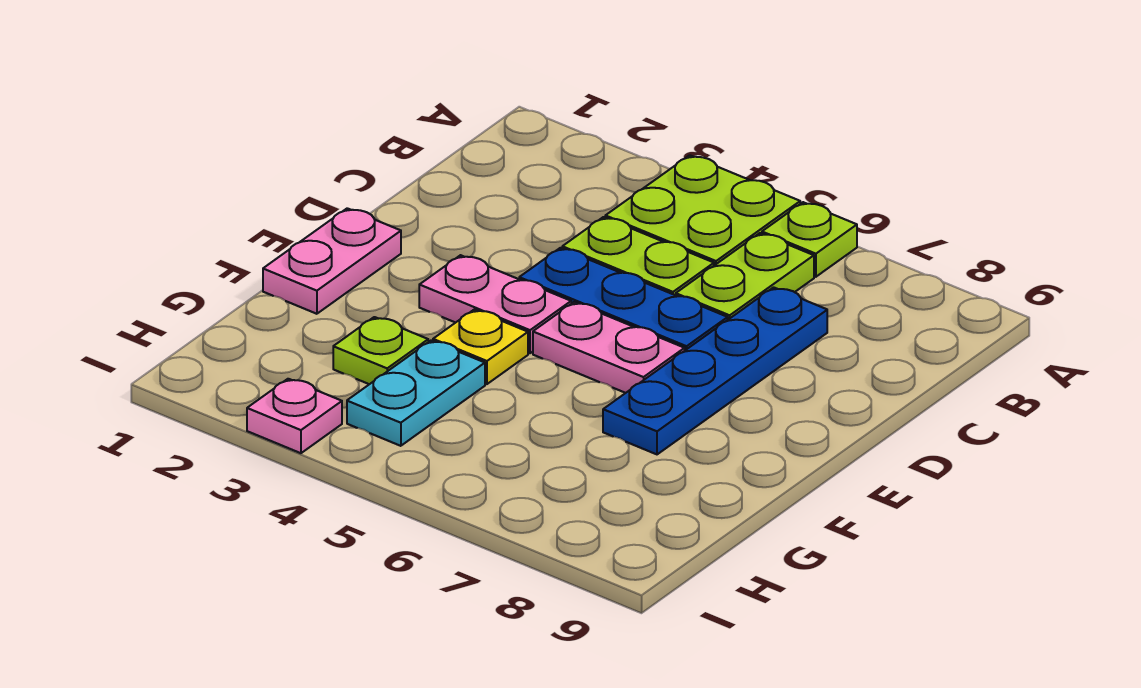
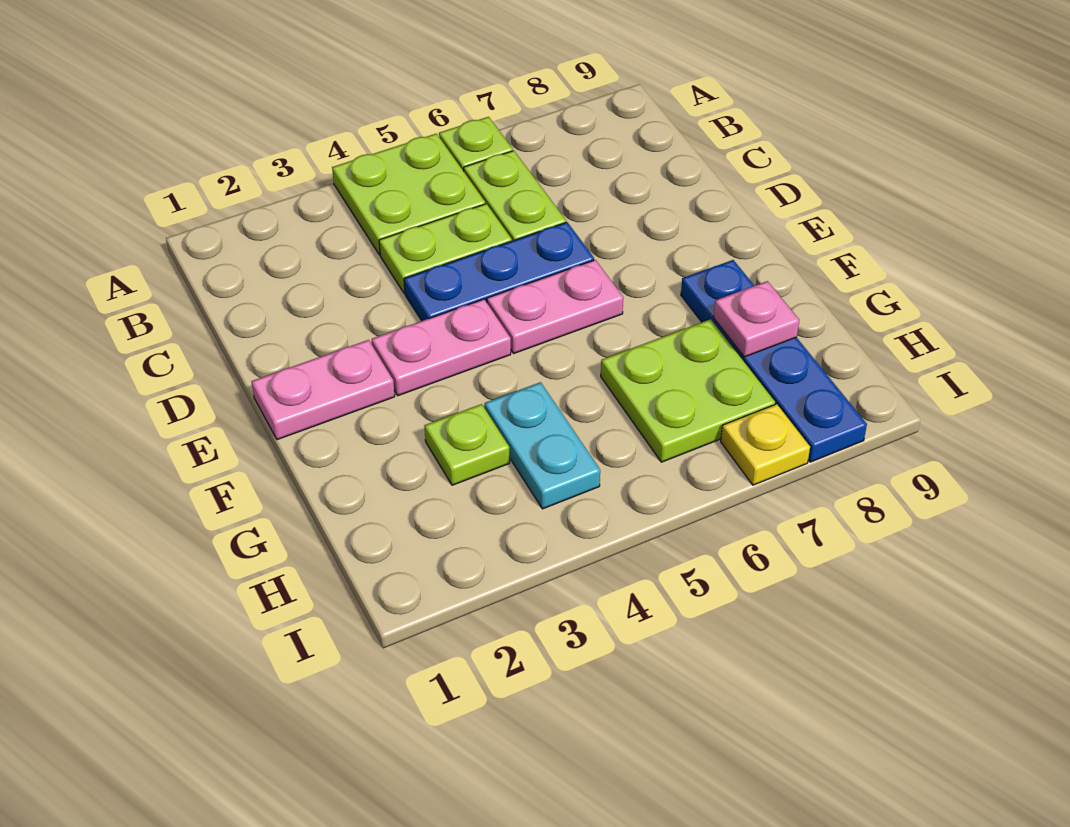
blue plate C7:F7 level 1 -> blue plate F8:I8 level 1
pink plate E1:F1 level 1 -> pink plate E1:E2 level 1
yellow plate F4 level 1 -> yellow plate I7 level 1
none -> lime plate G6:H7 level 1
pink plate I3 level 1 -> pink plate G8 level 2

